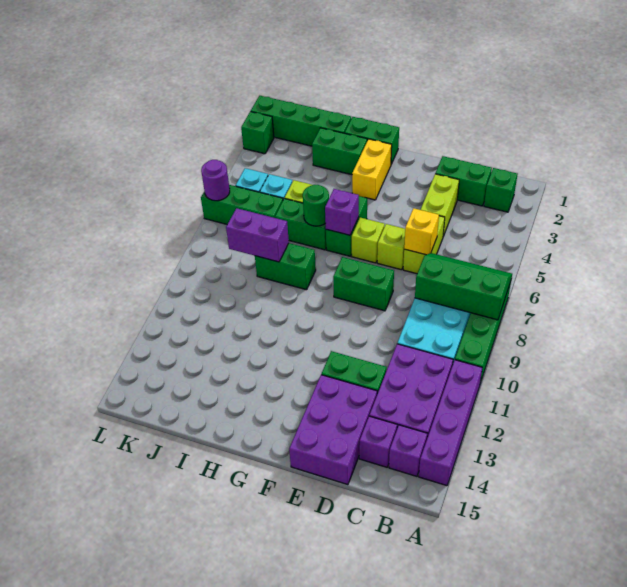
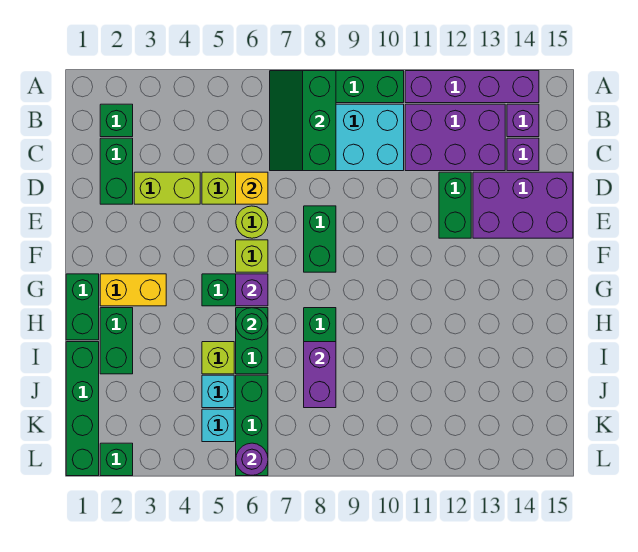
lime brick E6 level 1 -> lime round brick E6 level 1

